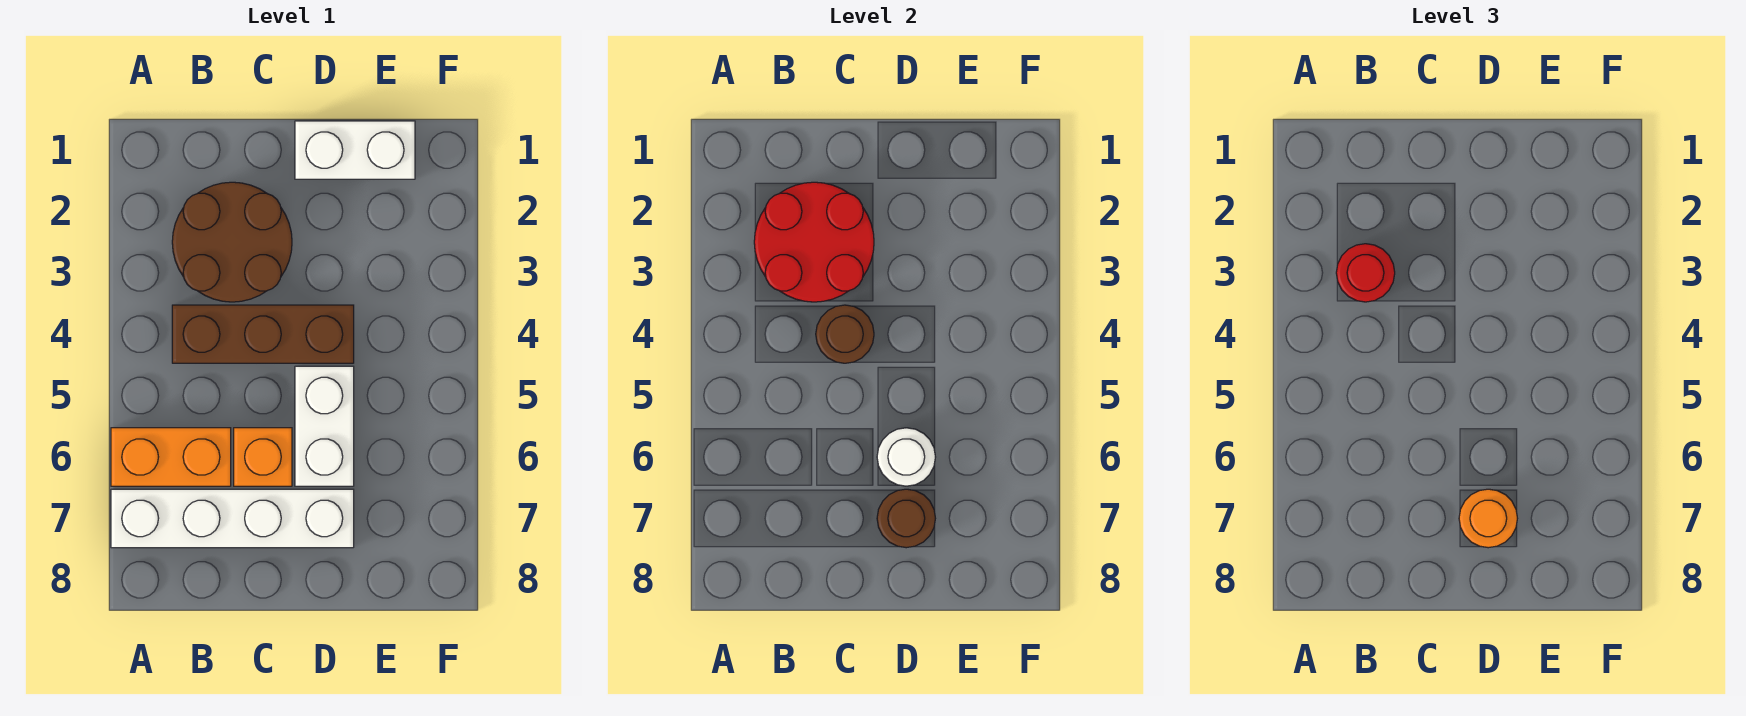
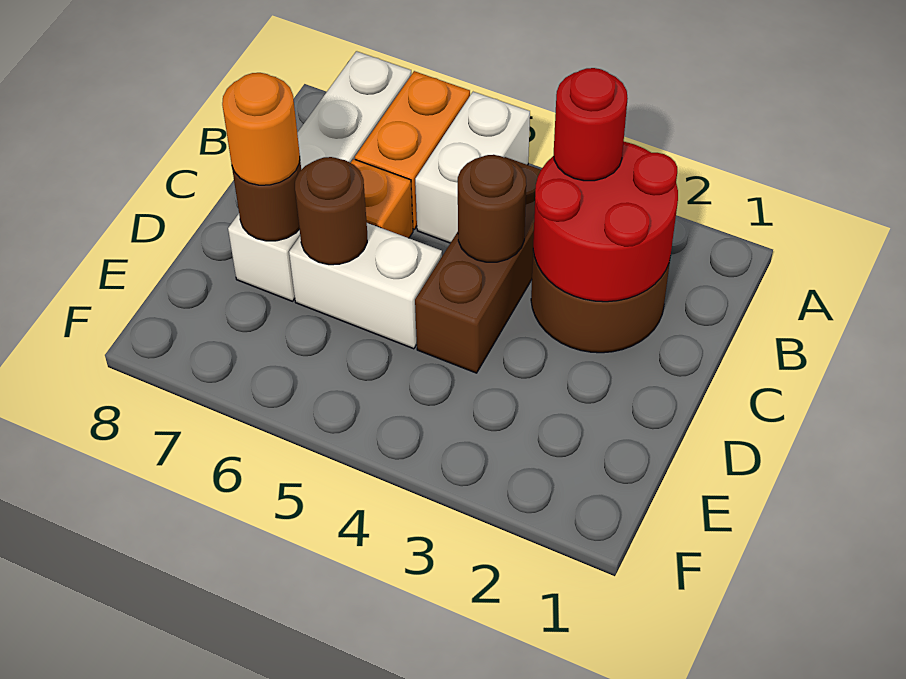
white brick D1:E1 level 1 -> white brick A5:B5 level 1
white round brick D6 level 2 -> brown round brick D6 level 2

